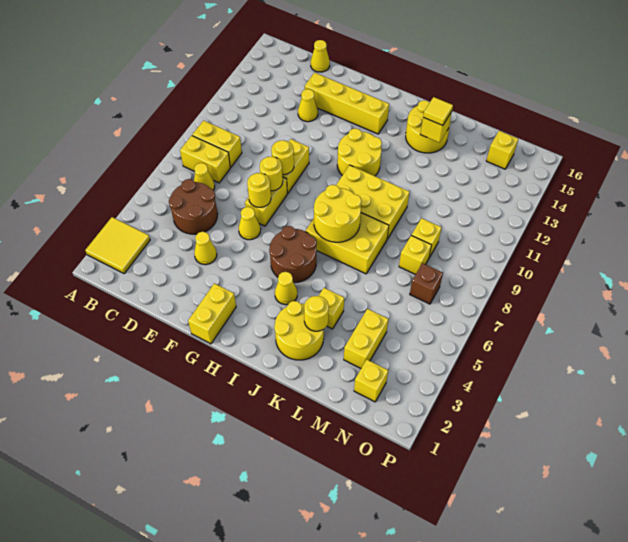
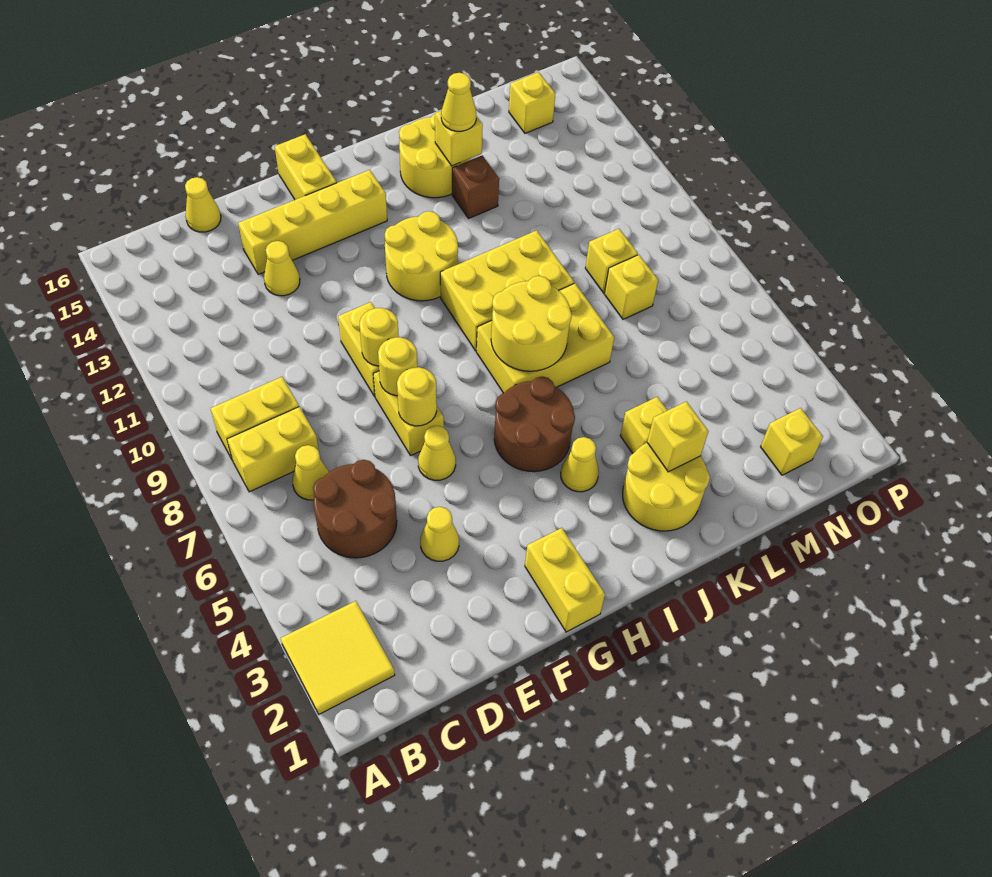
yellow round brick K3 level 2 -> yellow brick K3 level 2
yellow tile K14 level 3 -> yellow cone K14 level 3
yellow brick M3:M4 level 1 -> yellow brick G15:G16 level 1
brown brick N7 level 1 -> brown brick K13 level 1

